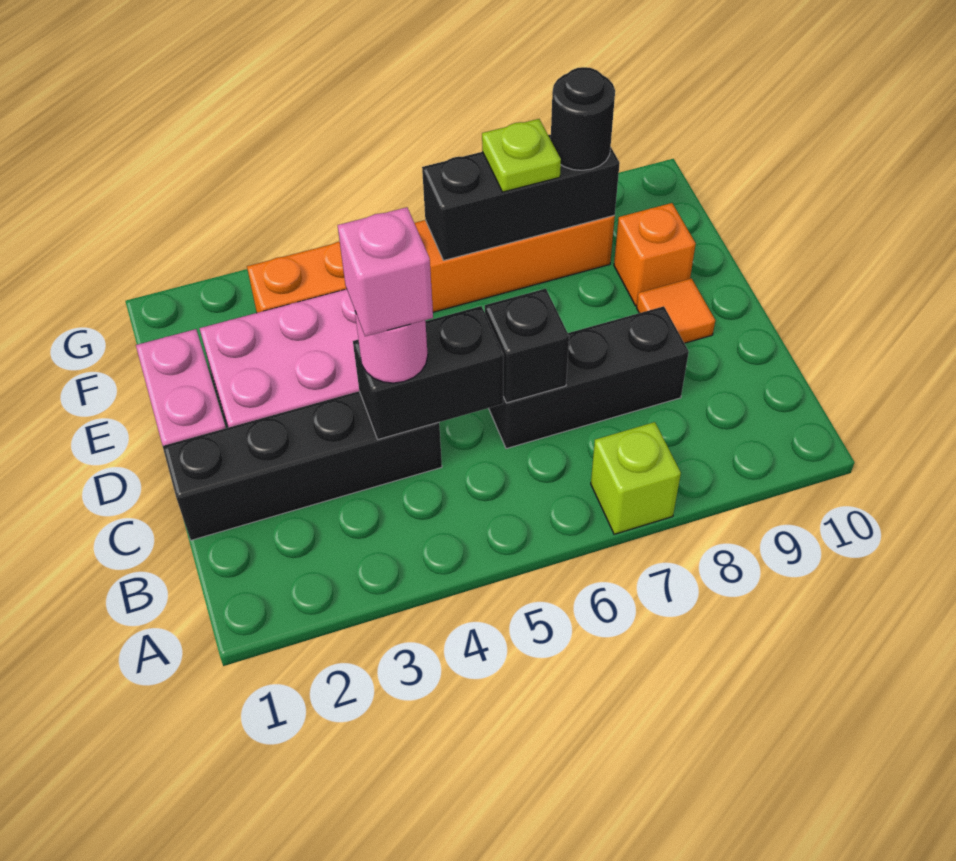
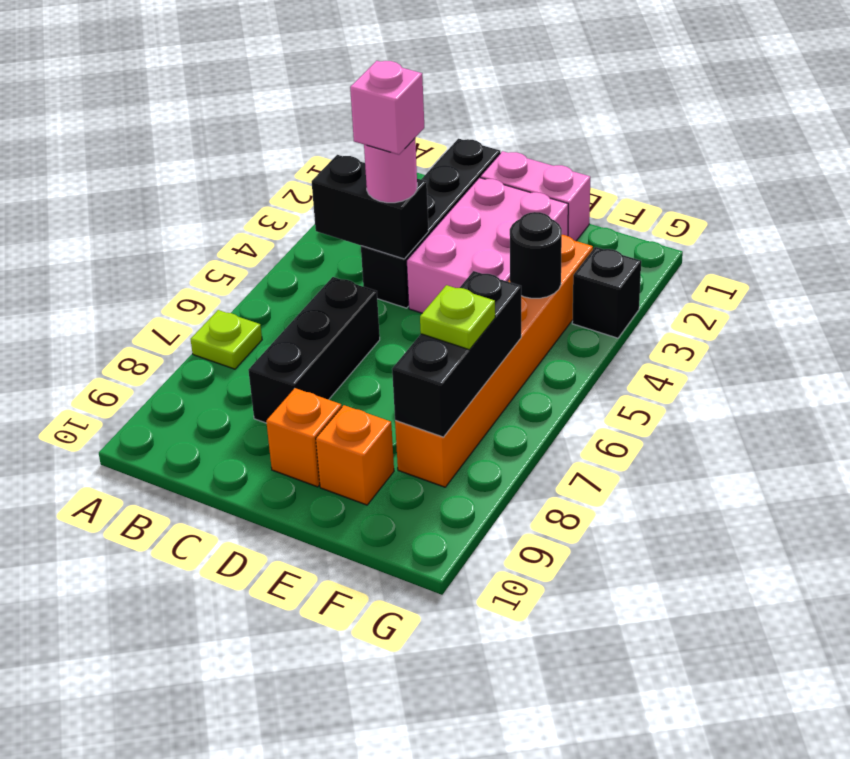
lime brick A7 level 1 -> lime plate A7 level 1
black brick C4:C5 level 2 -> black brick B4:C4 level 2
black brick C6 level 2 -> black brick G3 level 1
orange tile D9 level 1 -> orange brick D9 level 1
black round brick F8 level 3 -> black round brick F4 level 2

